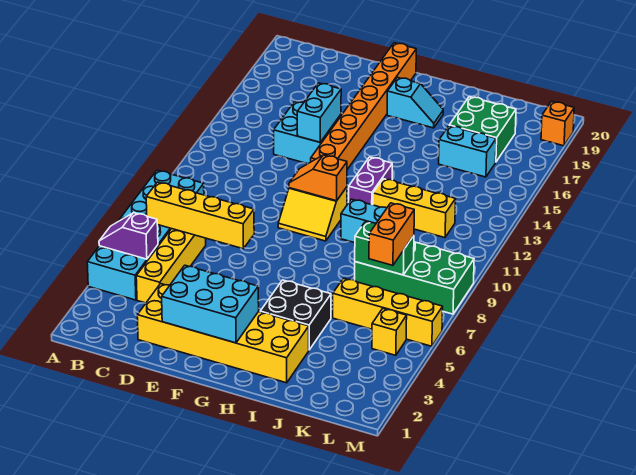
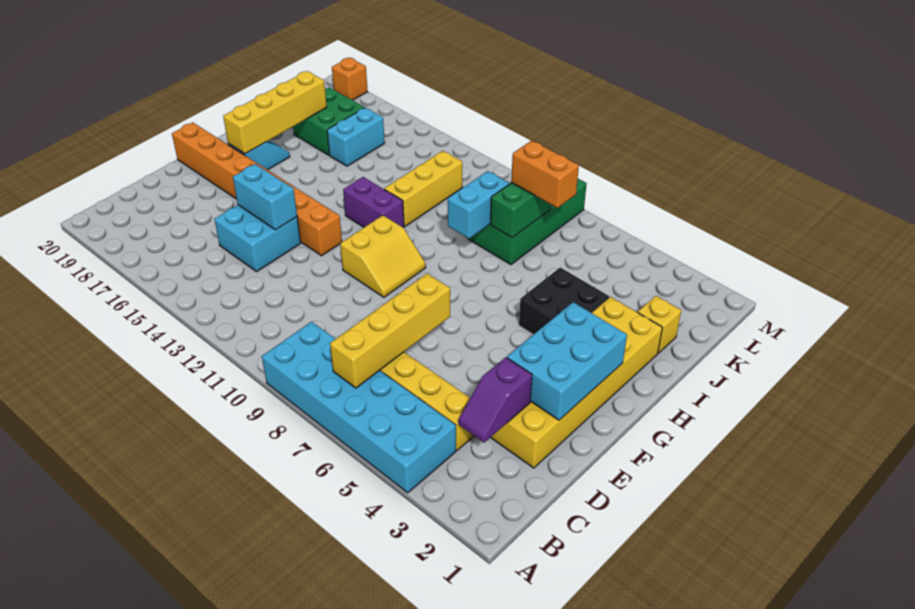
purple slope A5:B5 level 2 top B -> purple slope C3:D3 level 2 top D
orange slope F11:G11 level 2 top G -> none
yellow brick J6:M6 level 1 -> yellow brick G18:J18 level 2
yellow brick L5 level 1 -> yellow brick J2 level 1

